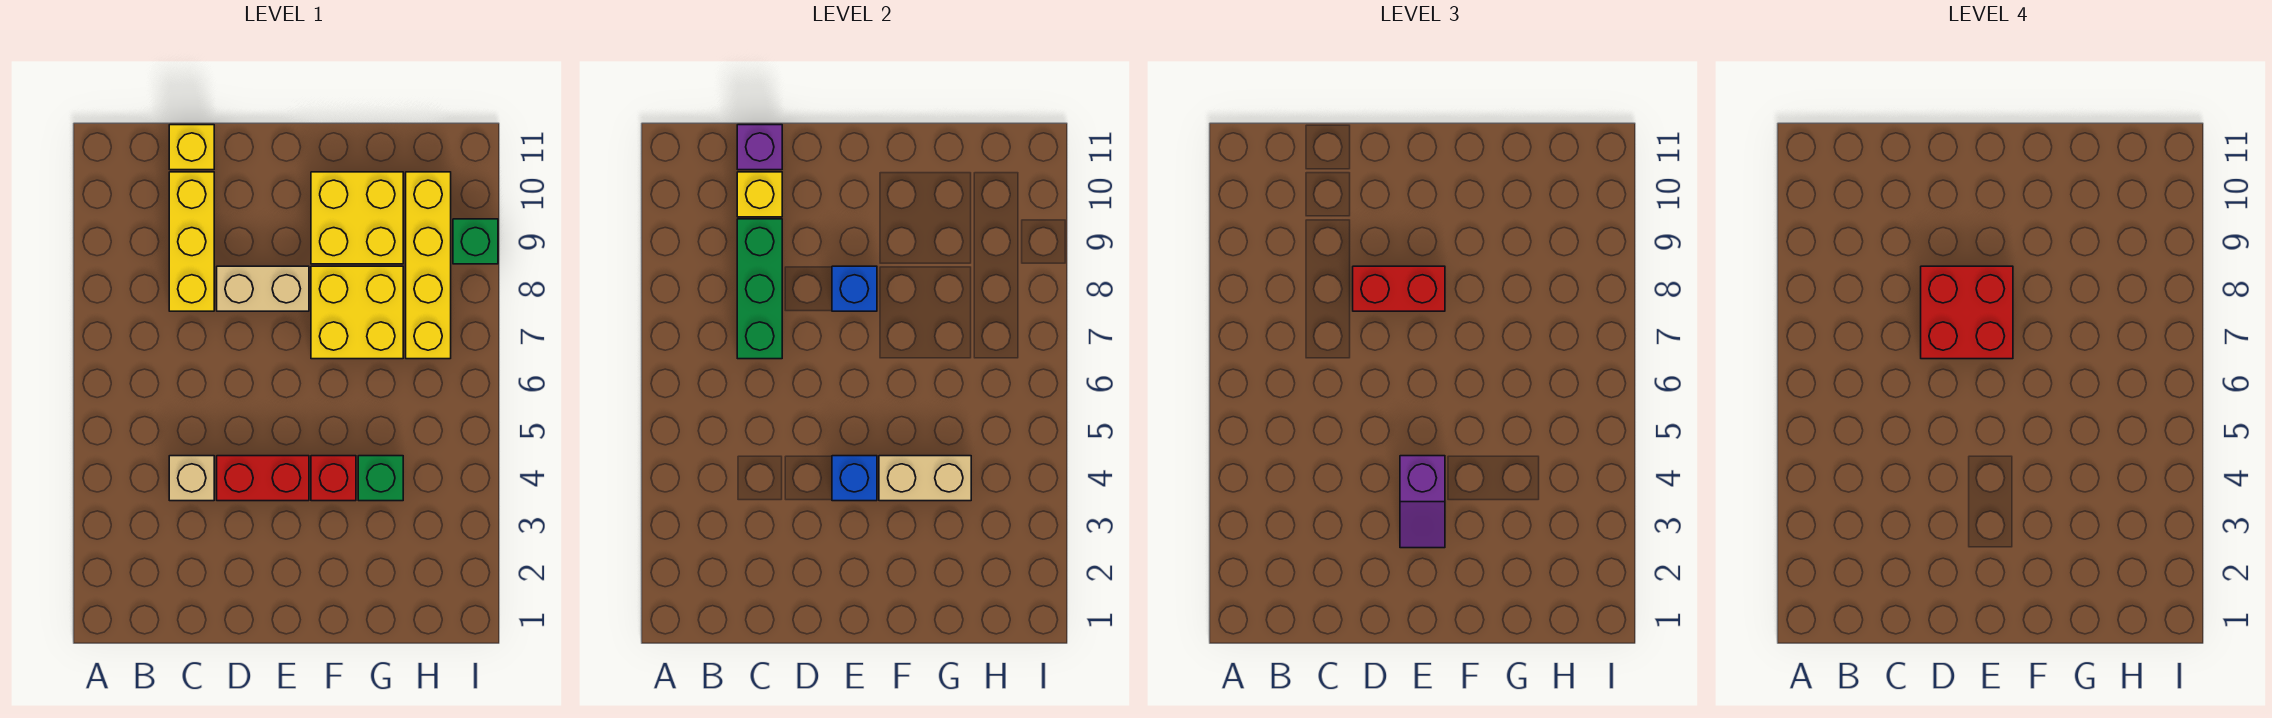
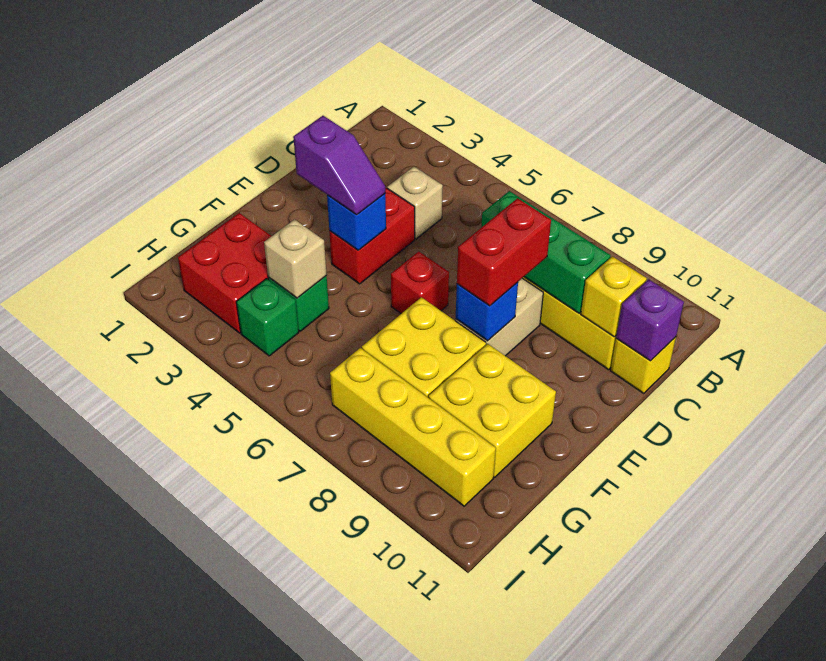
red brick D7:E8 level 4 -> red brick G2:H3 level 1
purple slope E3:E4 level 3 top 4 -> purple slope E3:E4 level 3 top 3
red brick F4 level 1 -> red brick E6 level 1
tan brick F4:G4 level 2 -> tan brick G4 level 2
green brick I9 level 1 -> green brick H4 level 1

